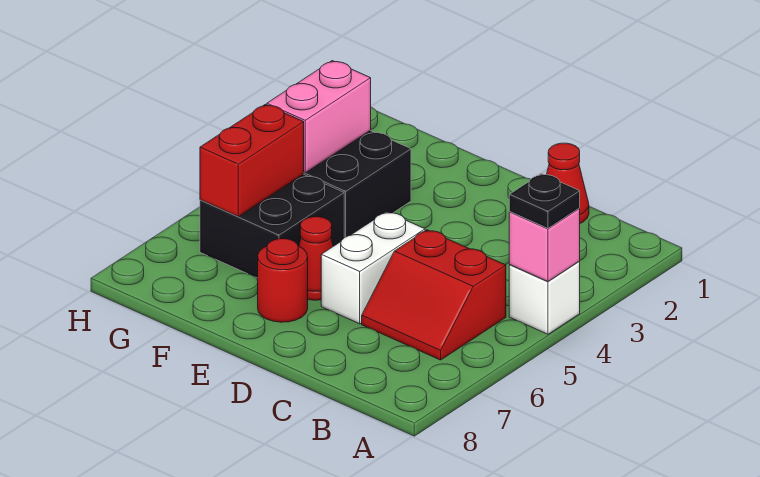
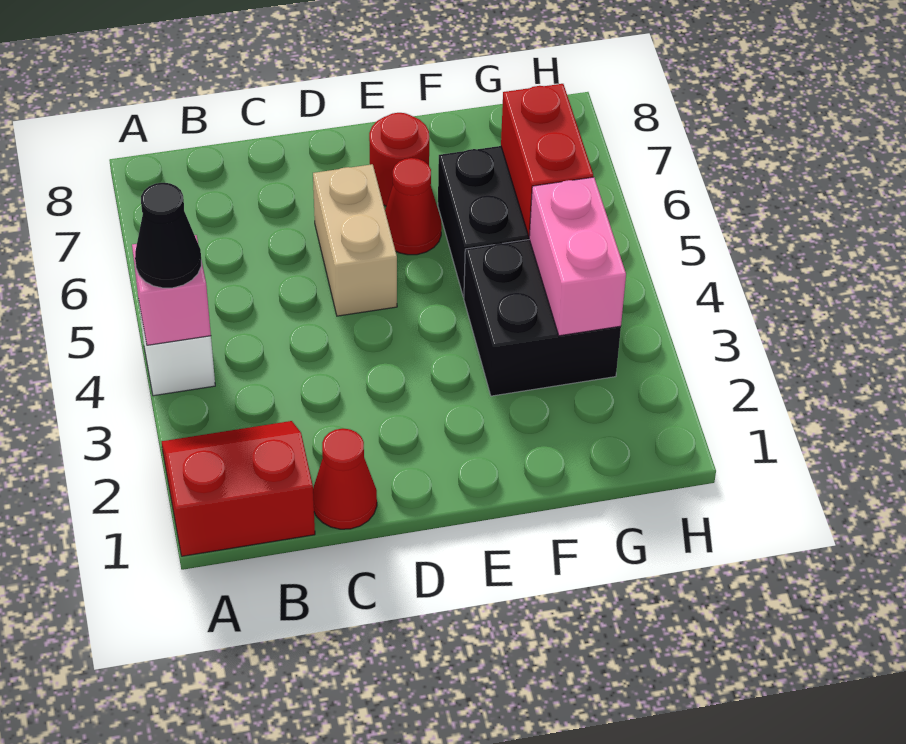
black plate A4 level 3 -> black cone A4 level 3
red slope B5:C6 level 1 top 5 -> red slope A1:B2 level 1 top 1
white brick D5:D6 level 1 -> tan brick D5:D6 level 1

